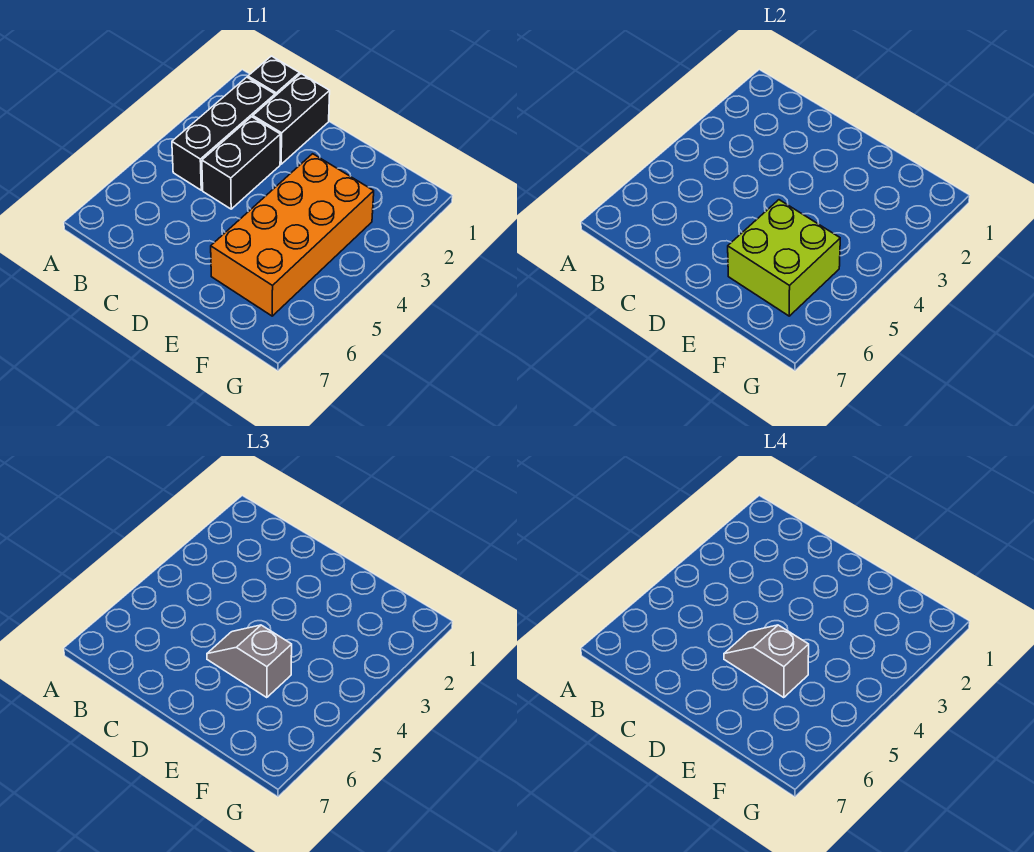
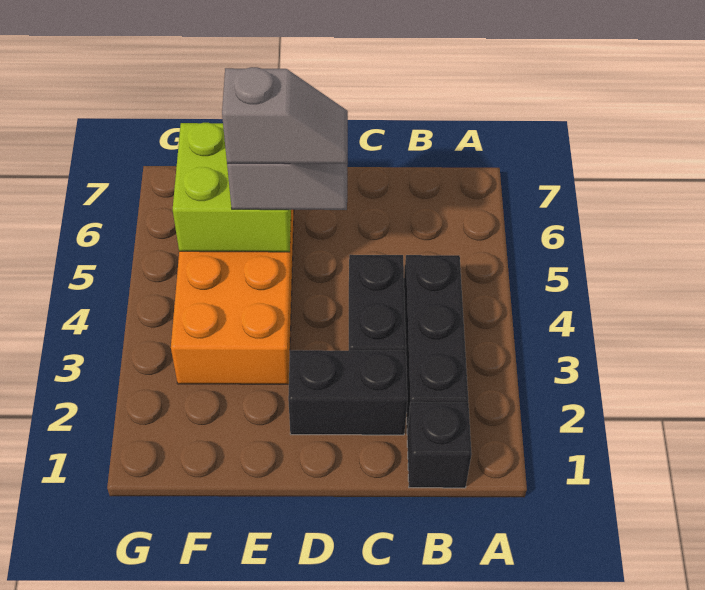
black brick C1:C2 level 1 -> black brick C2:D2 level 1

